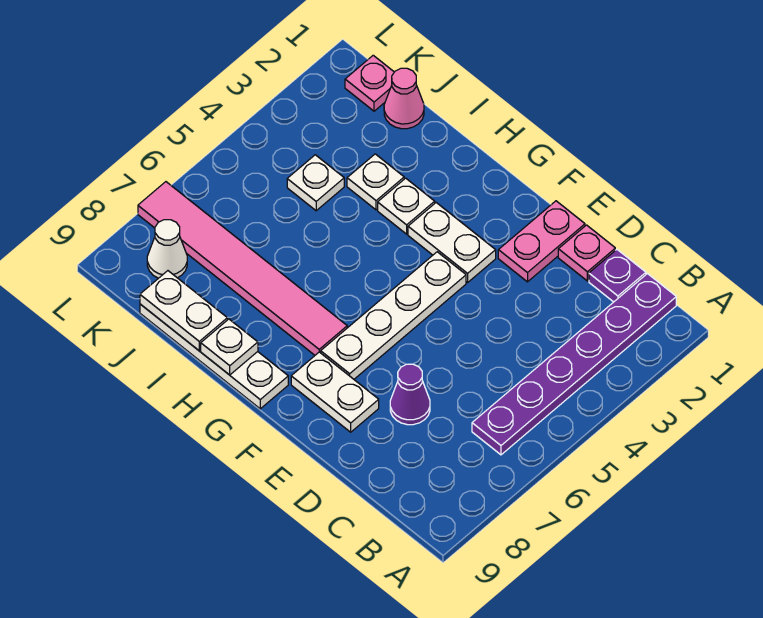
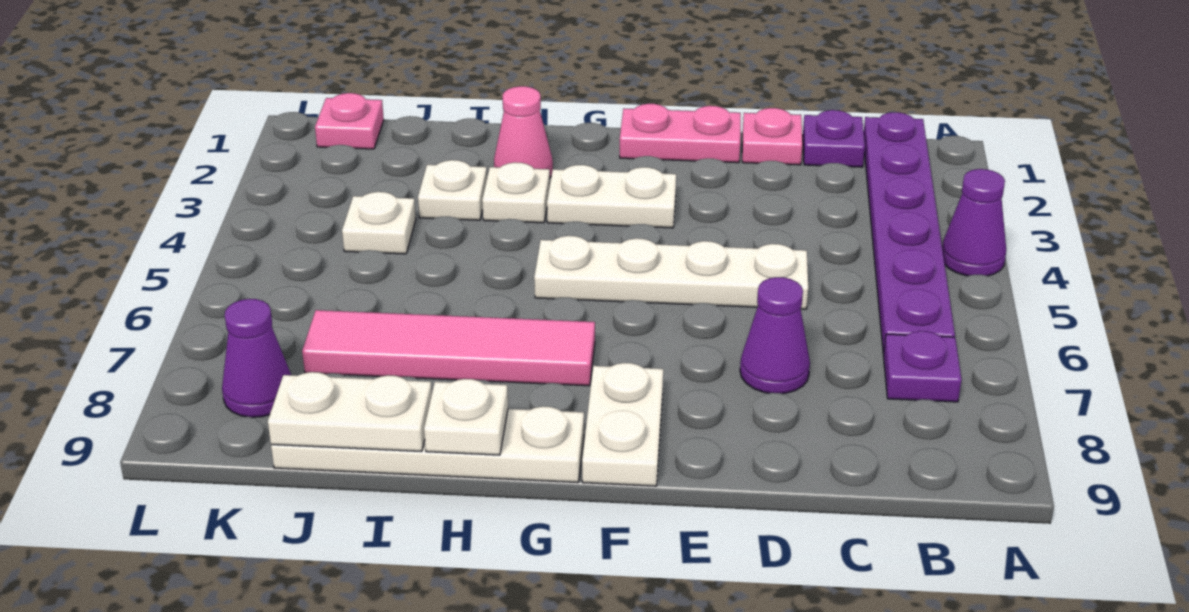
none -> purple cone A4 level 1
none -> purple plate B7 level 1
pink plate E1:E2 level 1 -> pink plate E1:F1 level 1
white plate E8:F8 level 1 -> white plate F8:F9 level 1
white plate F4:F7 level 1 -> white plate D5:G5 level 1
pink tile G7:L7 level 1 -> pink tile G7:J7 level 1
pink cone J1 level 1 -> pink cone H2 level 1
white cone K8 level 1 -> purple cone K8 level 1

